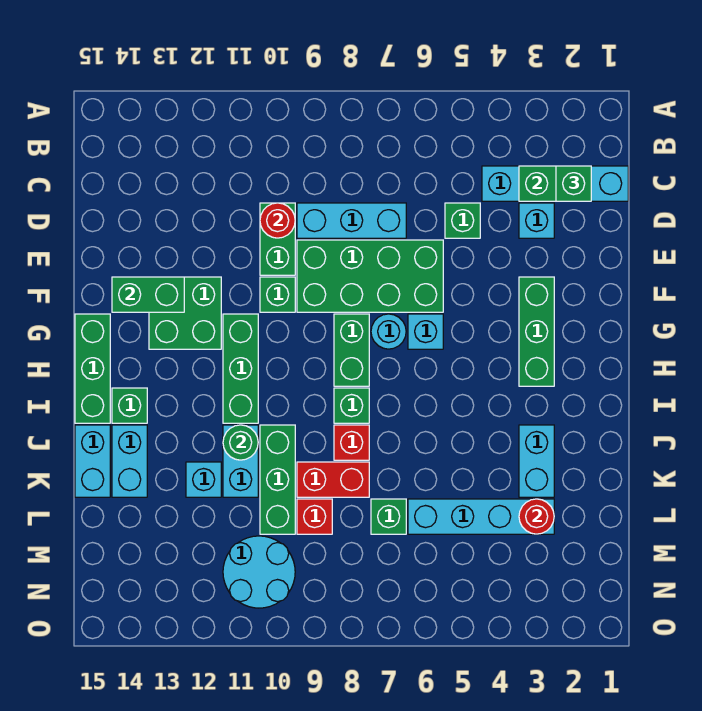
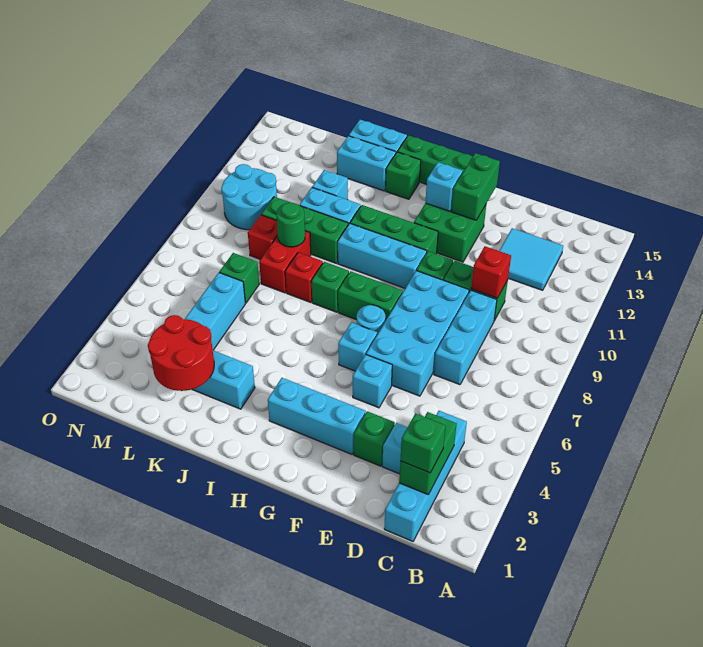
none -> cyan tile C12:D13 level 1
green brick D5 level 1 -> green brick E3 level 1
red round brick D10 level 2 -> red brick D10 level 2
green brick E6:F9 level 1 -> cyan brick E6:F9 level 1
green brick F3:H3 level 1 -> cyan brick F3:H3 level 1
none -> cyan brick F5 level 1
none -> cyan brick G10:I10 level 1
none -> cyan brick G13 level 2
green round brick J11 level 2 -> green round brick K9 level 2
red round brick L3 level 2 -> red round brick K2:L3 level 2

